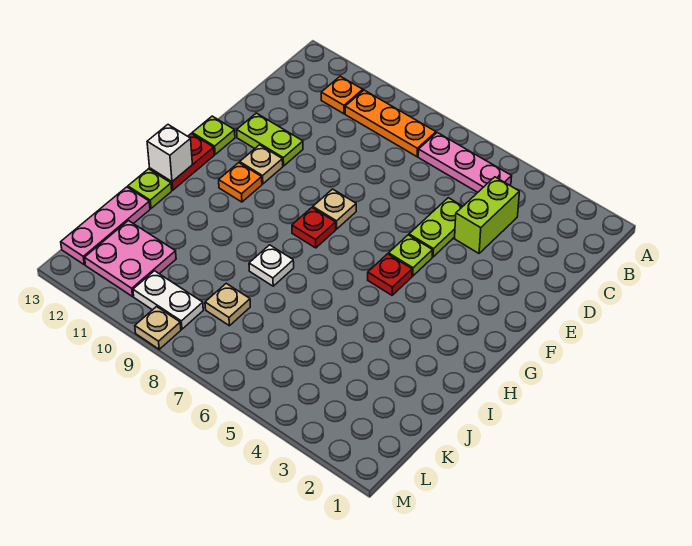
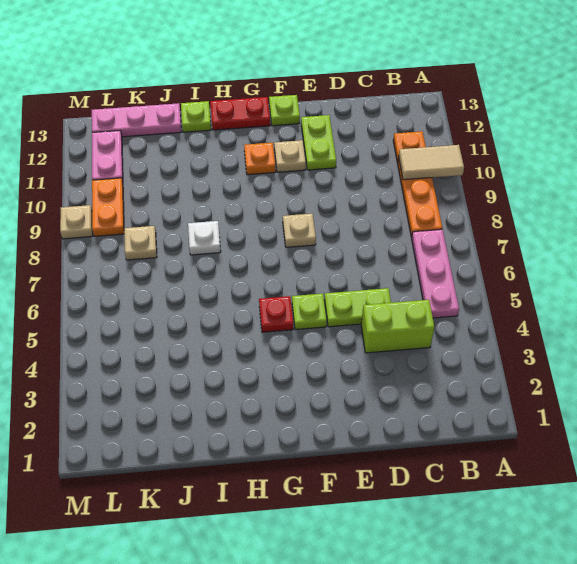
none -> tan tile A10:B10 level 2
red plate G8 level 1 -> none
white brick H13 level 2 -> none
pink plate K11:L12 level 1 -> pink plate L11:L12 level 1
white plate L9:L10 level 1 -> orange plate L9:L10 level 1

